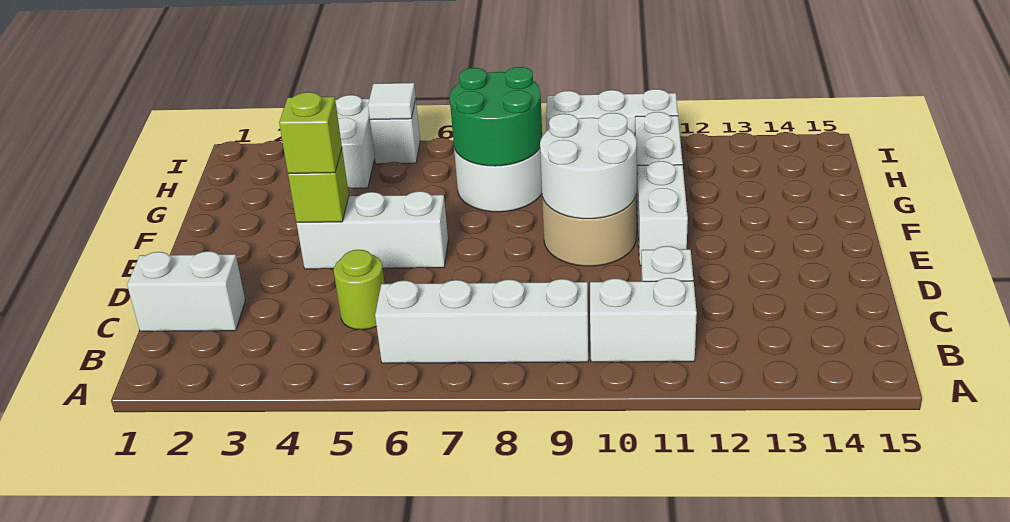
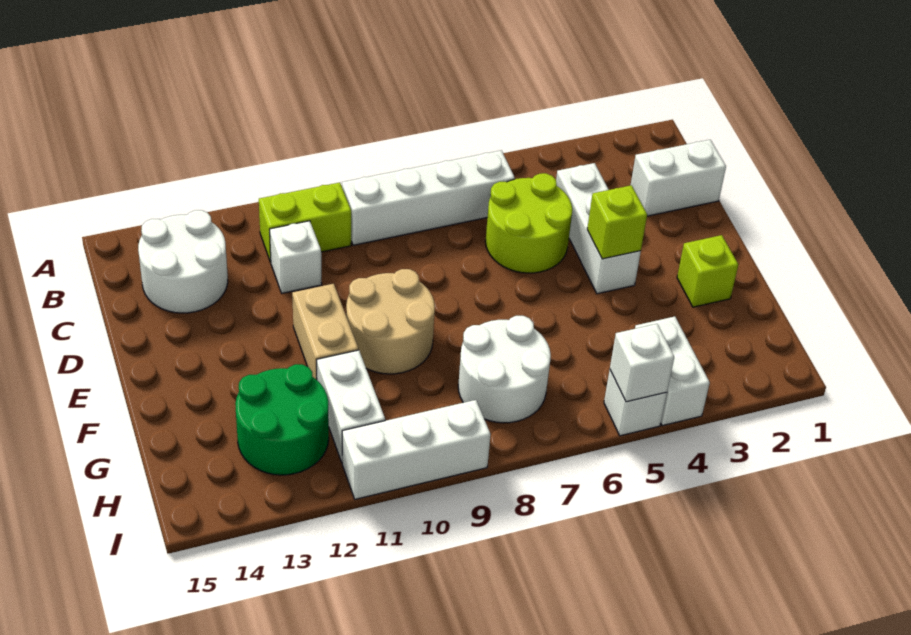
white brick B10:B11 level 1 -> lime brick B10:B11 level 1
lime round brick C5 level 1 -> lime round brick C5:D6 level 1
white brick E4:E6 level 1 -> white brick C4:E4 level 1
lime brick E4 level 3 -> lime brick F2 level 1
white round brick E9:F10 level 2 -> white round brick B13:C14 level 1
white brick E11:F11 level 1 -> tan brick E11:F11 level 1
green round brick G7:H8 level 2 -> green round brick G12:H13 level 1
white tile I5 level 2 -> white brick I5 level 2

